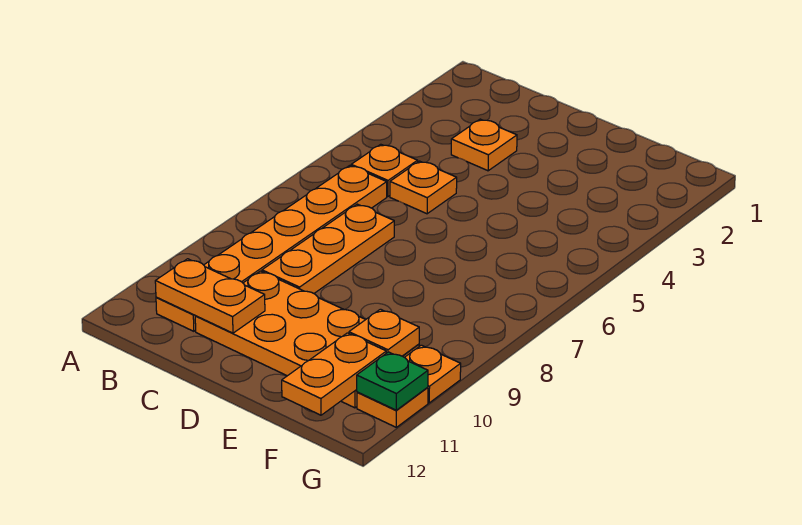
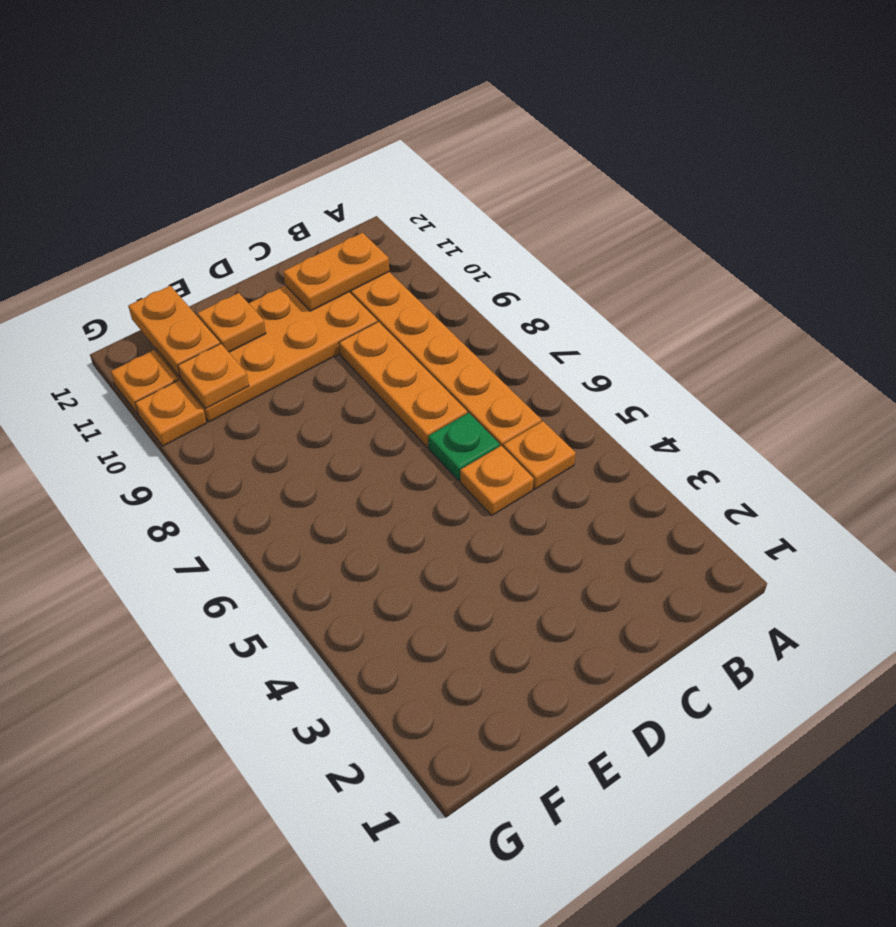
orange plate C3 level 1 -> orange plate E11 level 2
green plate G11 level 2 -> green plate C6 level 1

